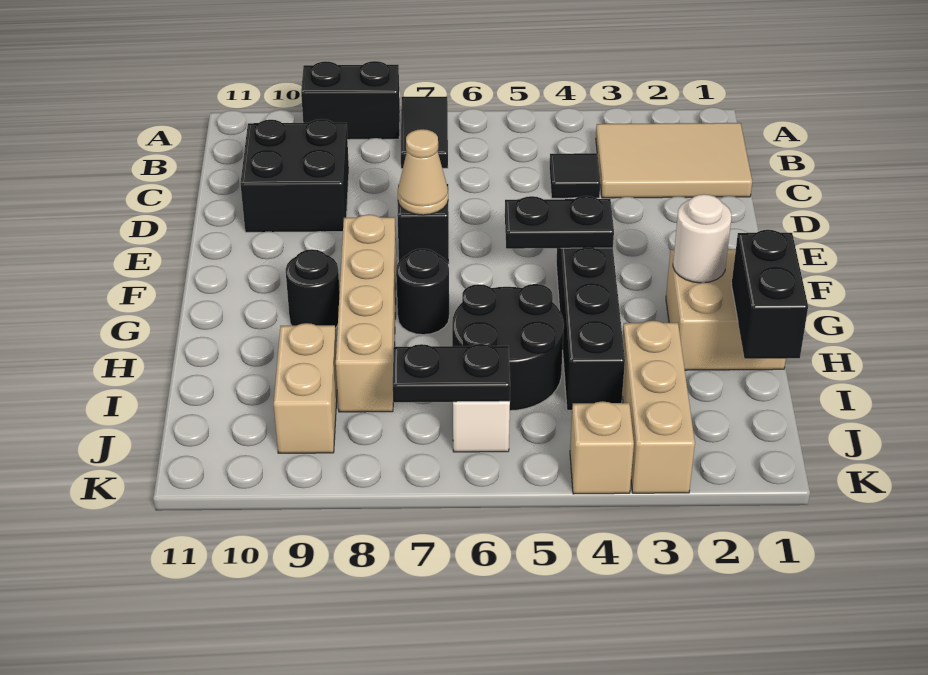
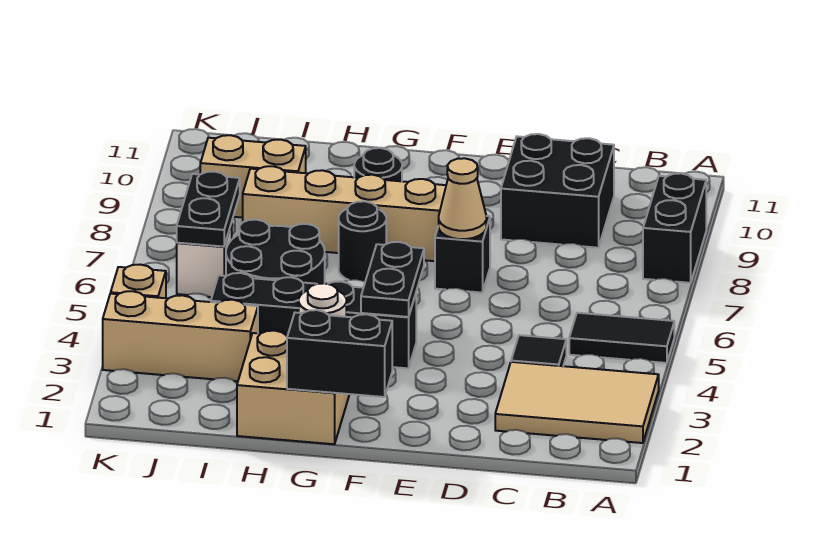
black tile A7:B7 level 1 -> black tile A5:B5 level 1
tan tile B1:C3 level 1 -> tan tile A2:C3 level 1
black brick H1:I1 level 2 -> black brick F1:G1 level 2

